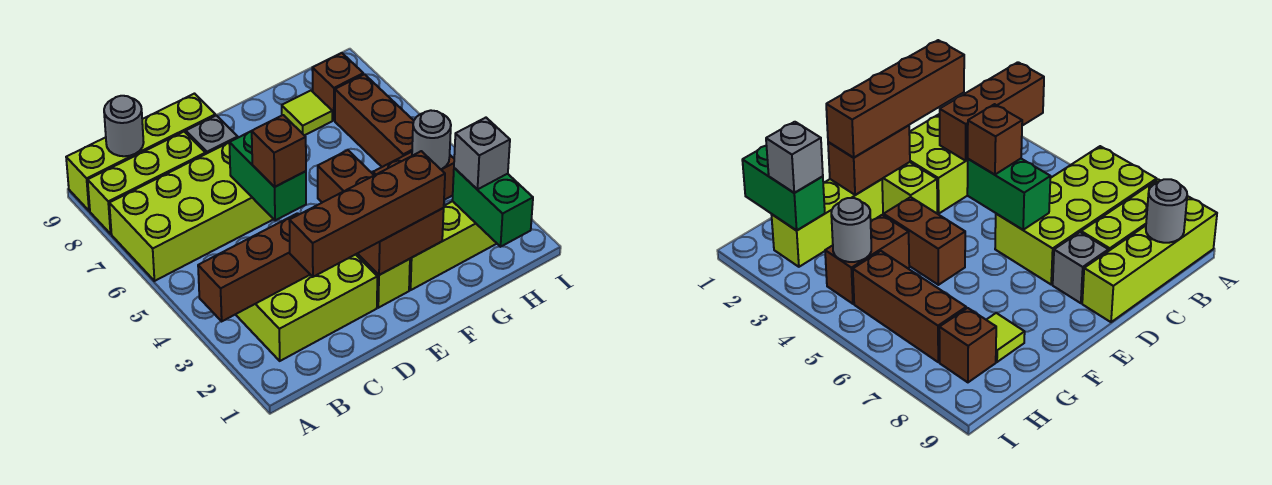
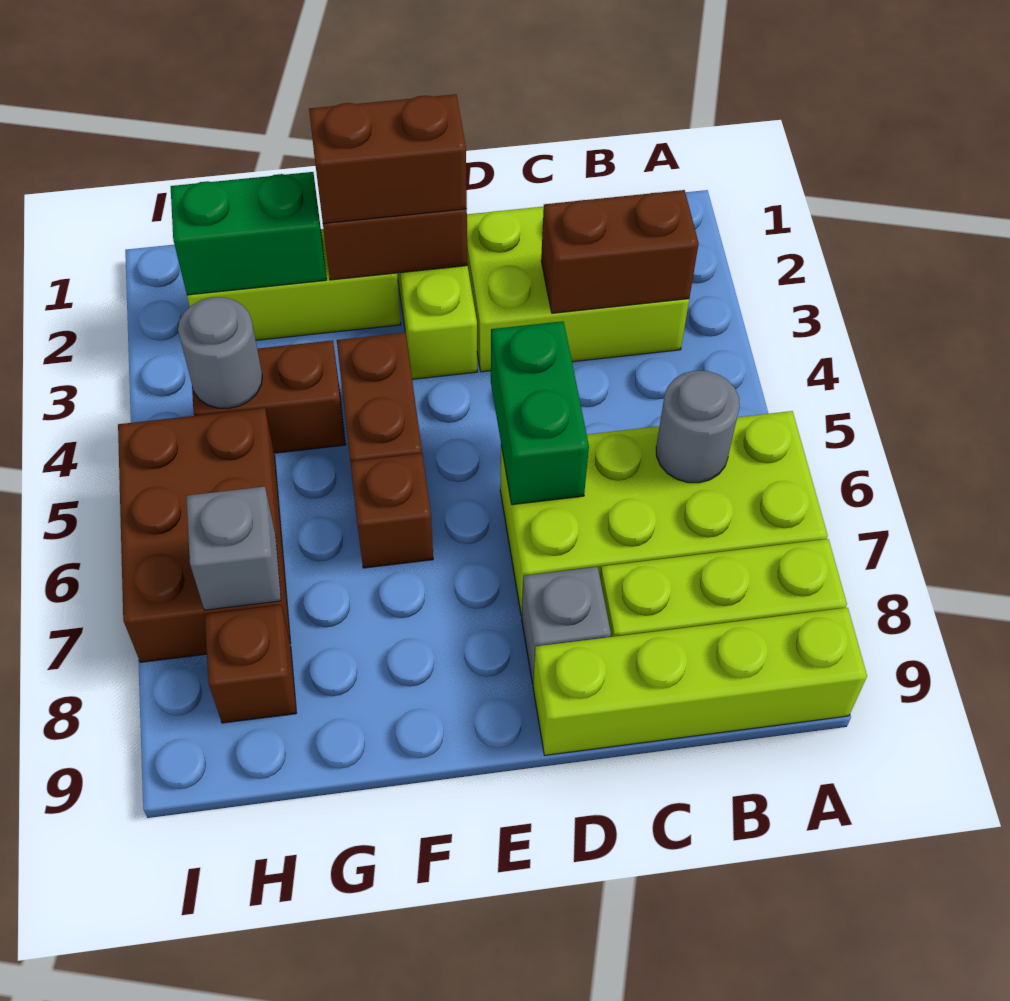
brown brick A3:C3 level 2 -> brown brick B3:C3 level 2
grey round brick B9 level 2 -> grey round brick B6 level 2
brown brick C2:F2 level 3 -> brown brick E2:F2 level 3
brown brick D5 level 3 -> brown brick F6 level 1
lime tile G8 level 1 -> none
green brick H1:H2 level 2 -> green brick G2:H2 level 2
grey brick H2 level 3 -> grey brick H7 level 2
brown brick H5:H7 level 1 -> brown brick H5:I7 level 1

